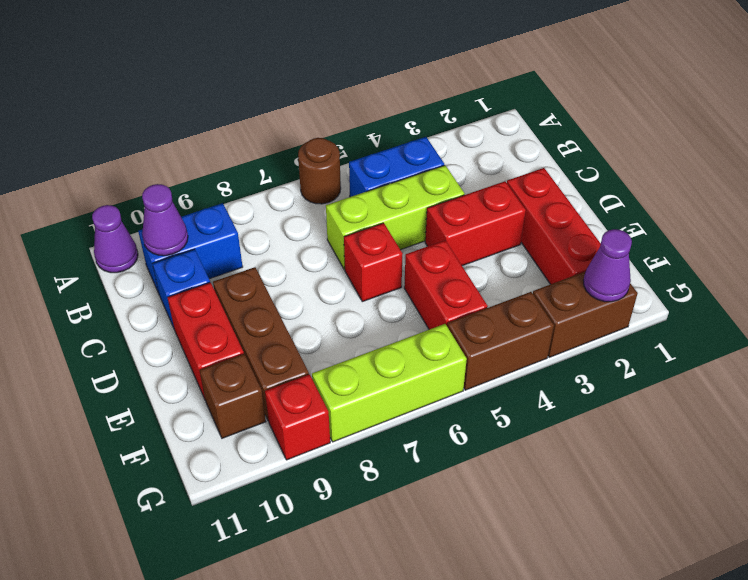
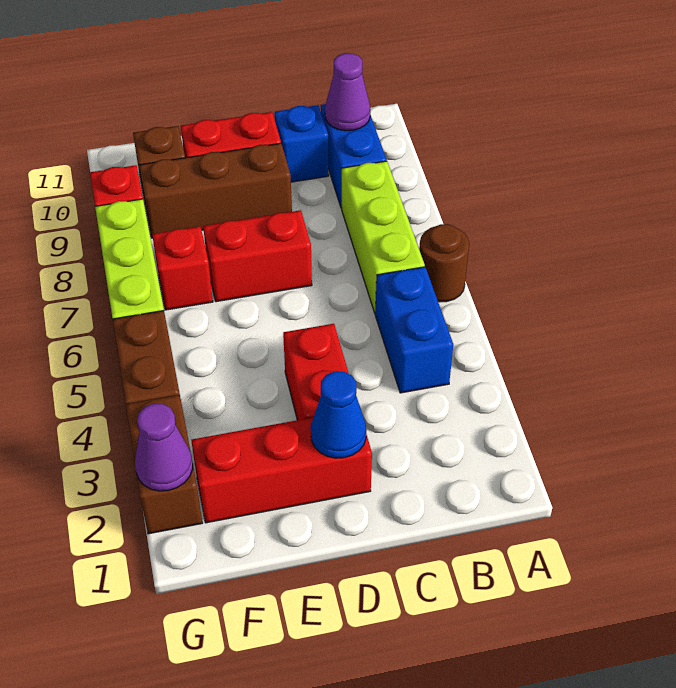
purple cone A11 level 1 -> none
lime brick C4:C6 level 1 -> lime brick B6:B8 level 1
none -> blue cone D2 level 2
red brick D6 level 1 -> red brick F7 level 1
red brick E5:F5 level 1 -> red brick D7:E7 level 1

